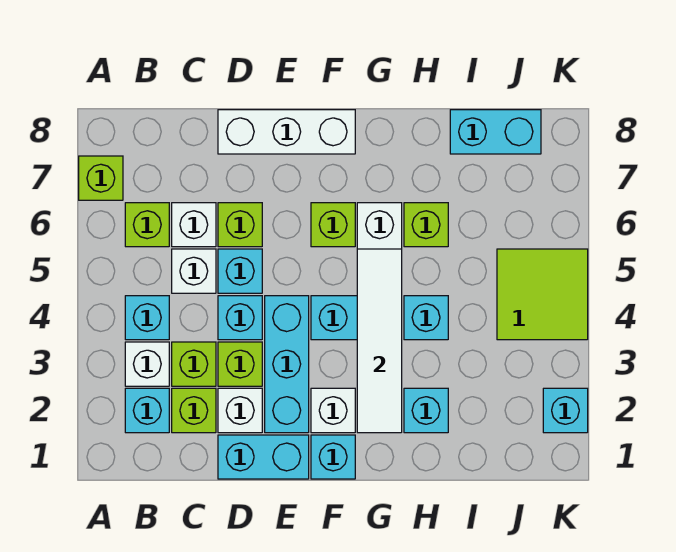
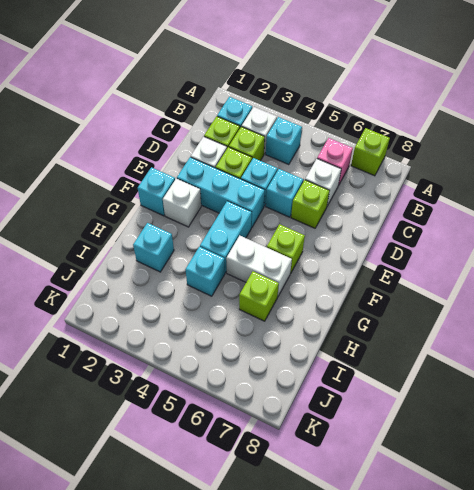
lime brick B6 level 1 -> pink brick B6 level 1
white brick C5 level 1 -> none
cyan brick D1:E1 level 1 -> none
white brick D8:F8 level 1 -> none
white tile G2:G5 level 2 -> none
cyan brick I8:J8 level 1 -> none
lime tile J4:K5 level 1 -> none
cyan brick K2 level 1 -> none

